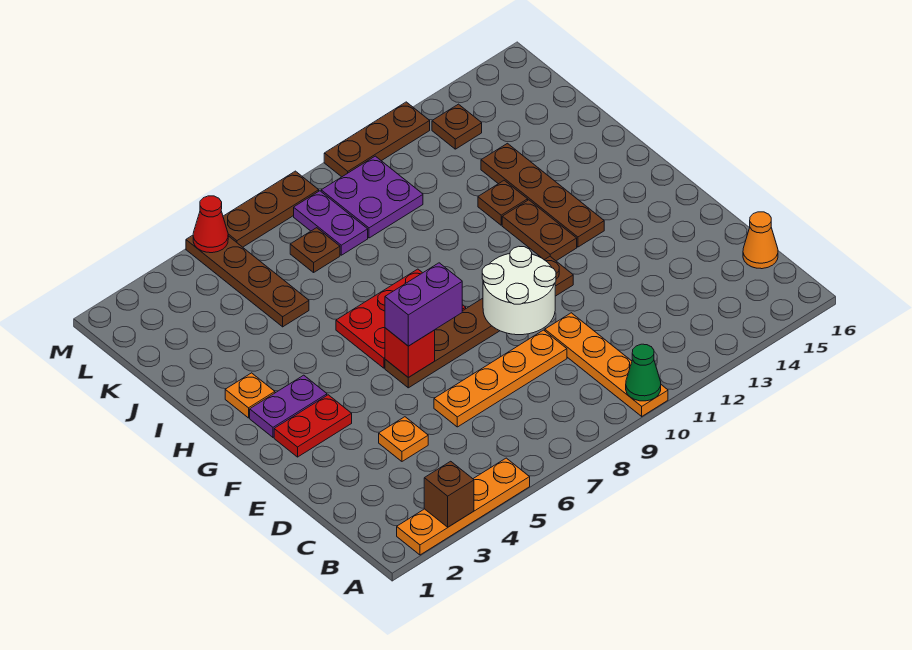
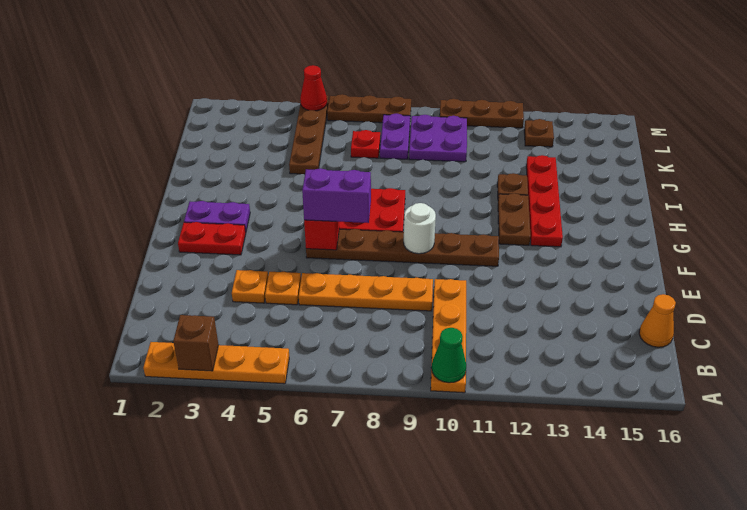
white round brick E9:F10 level 2 -> white round brick F9 level 2
brown plate G13:J13 level 1 -> red plate G13:J13 level 1
orange plate H2 level 1 -> orange plate D5 level 1
brown plate K7 level 1 -> red plate K7 level 1

